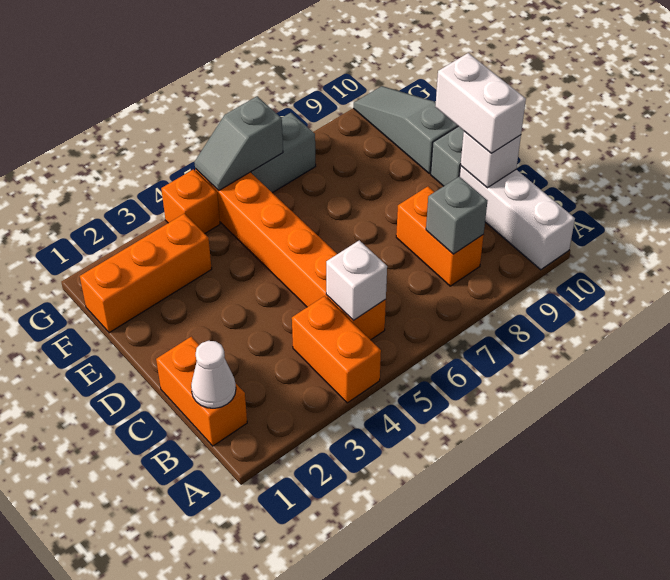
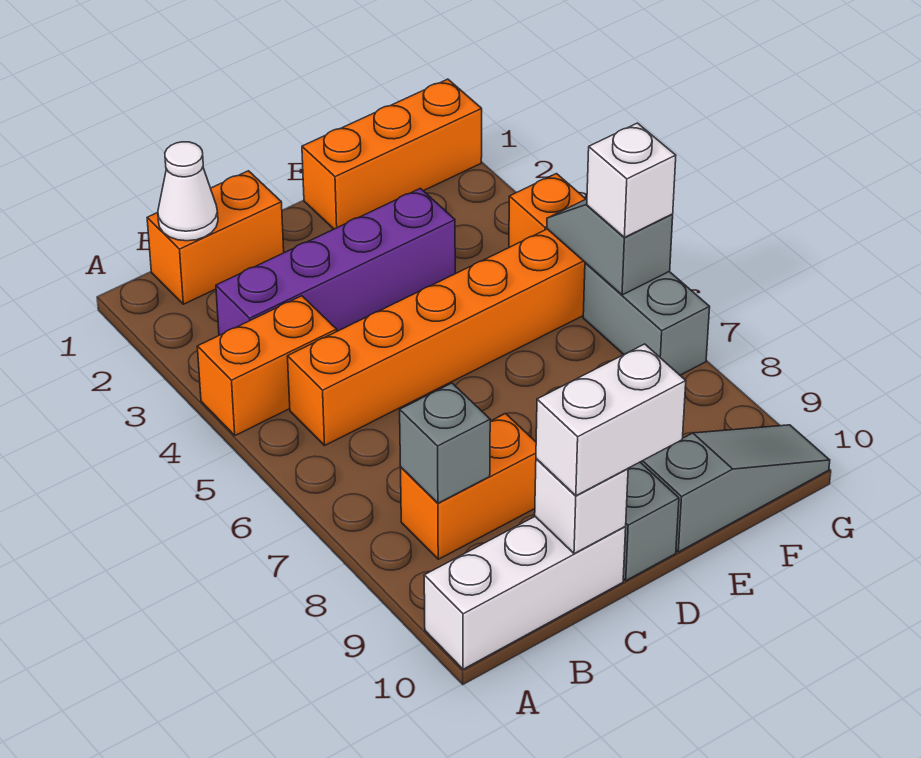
none -> purple brick B3:E3 level 1
white brick B5 level 2 -> white brick G6 level 3
orange brick F1:F3 level 1 -> orange brick E1:G1 level 1

